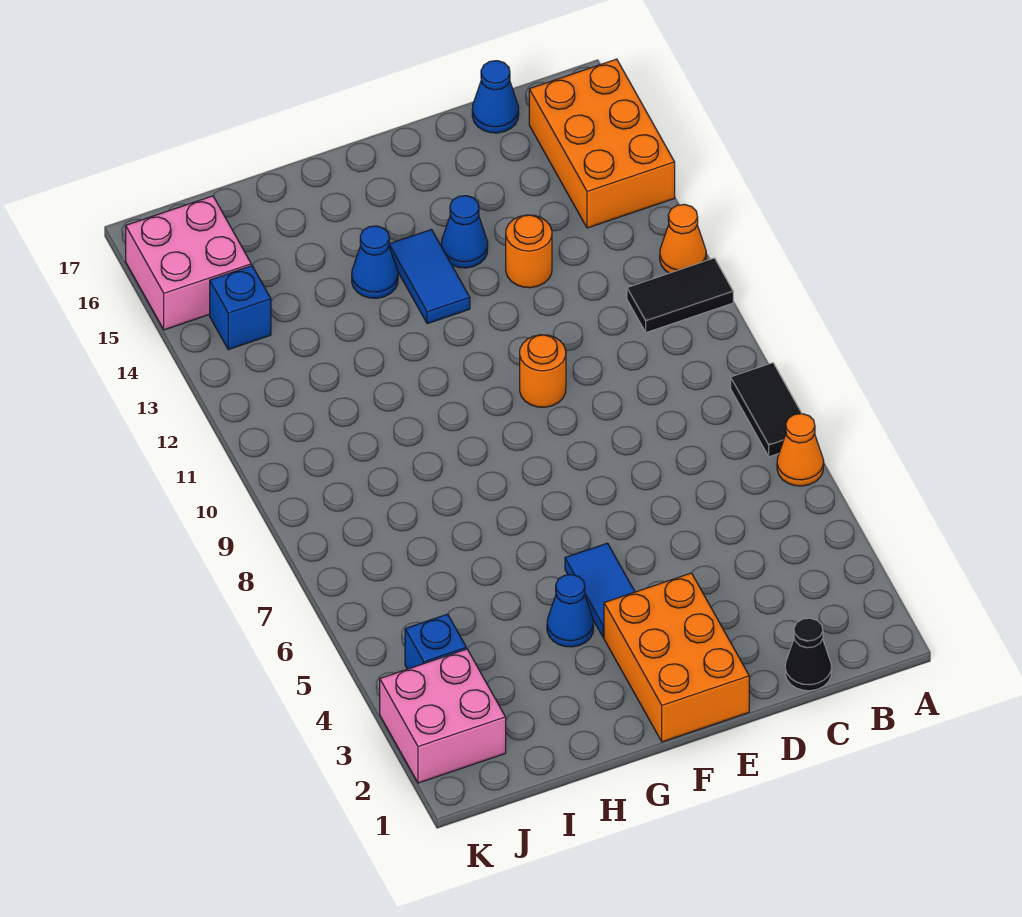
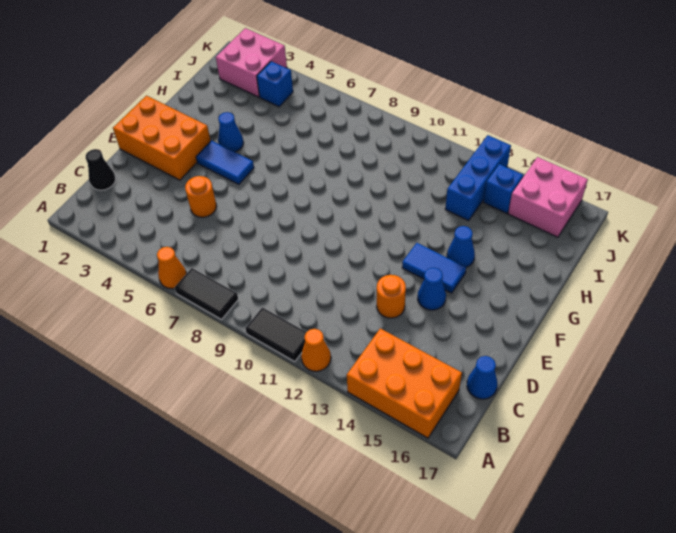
black tile A11:B11 level 1 -> black tile A10:A11 level 1
orange round brick E10 level 1 -> orange round brick D5 level 1
none -> blue brick I13:K13 level 1

